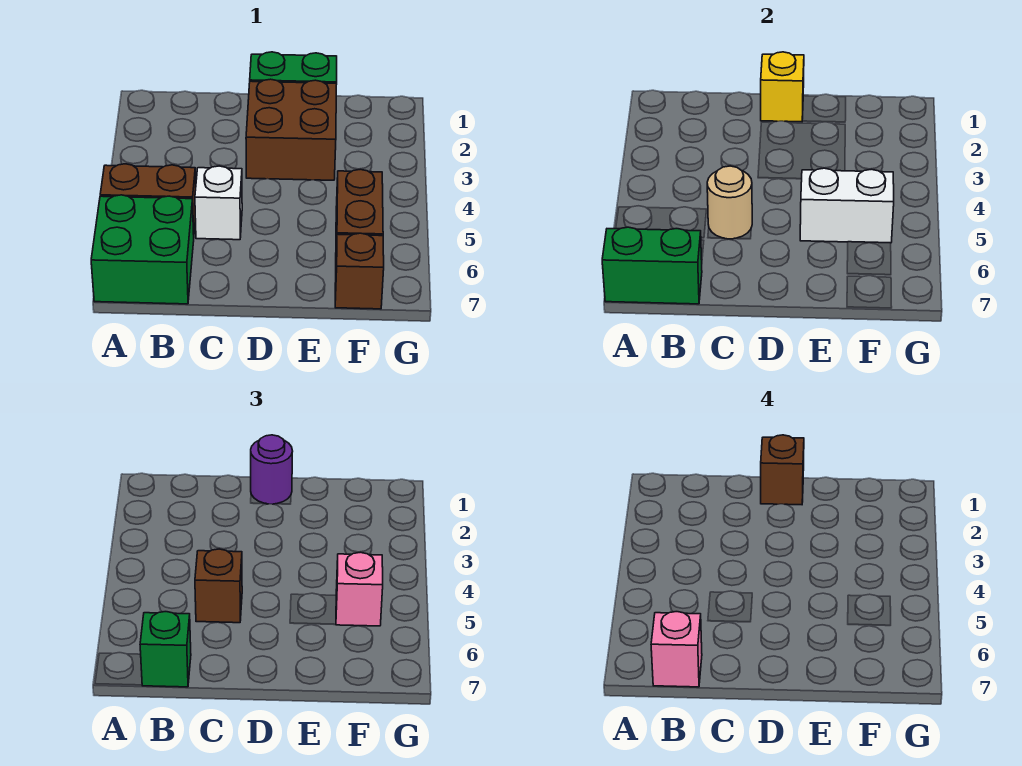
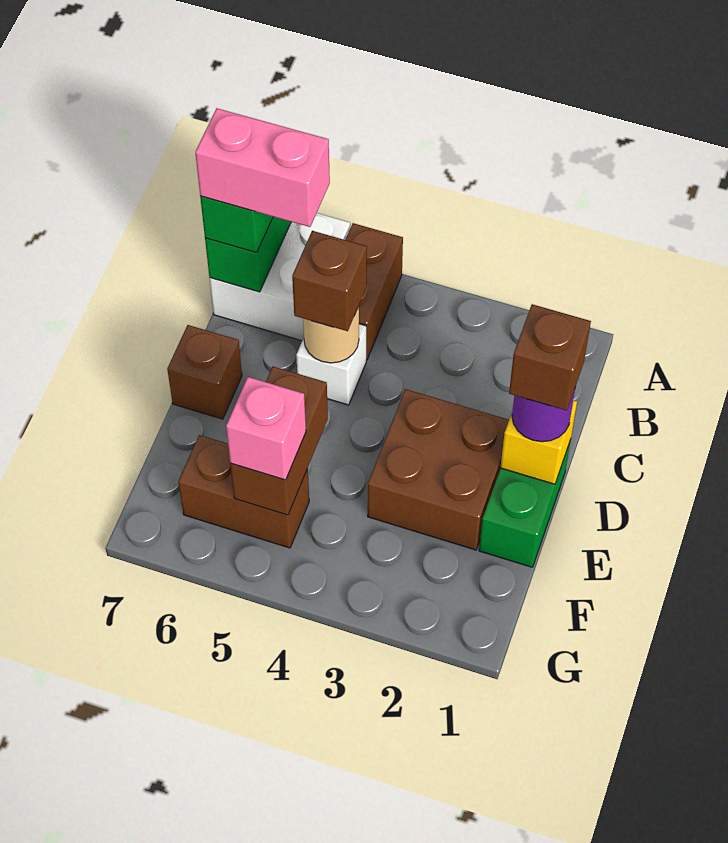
green brick A6:B7 level 1 -> white brick A6:B7 level 1
pink brick B7 level 4 -> pink brick B6:B7 level 4
white brick E5:F5 level 2 -> brown brick E5:F5 level 2
brown brick F7 level 1 -> brown brick D7 level 1

